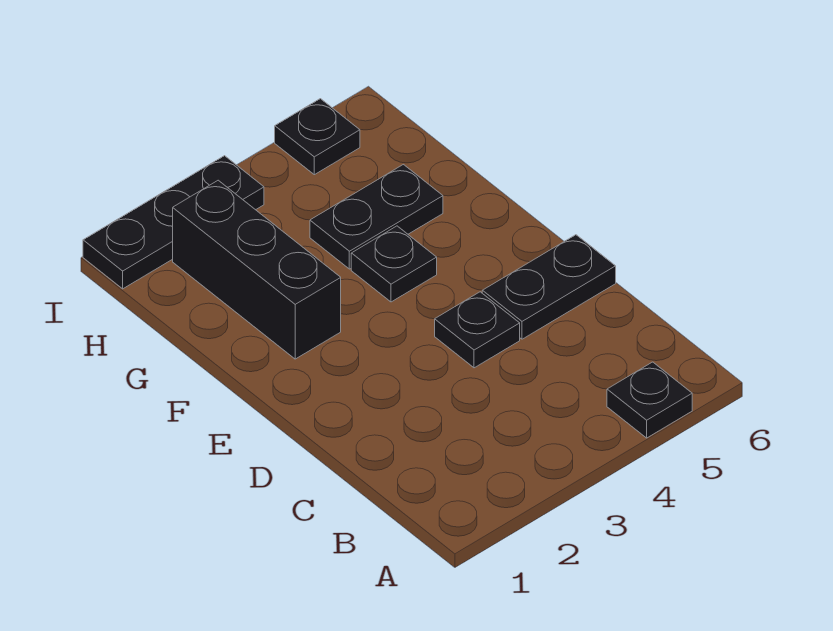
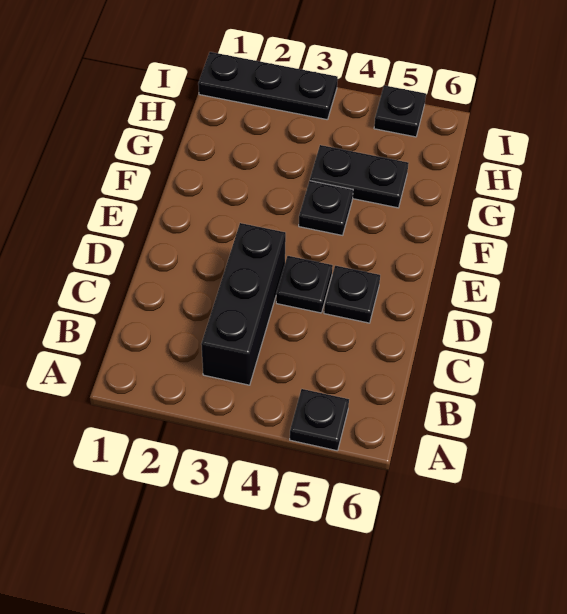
black plate D5:D6 level 1 -> black plate D5 level 1
black brick F2:H2 level 1 -> black brick B3:D3 level 1

